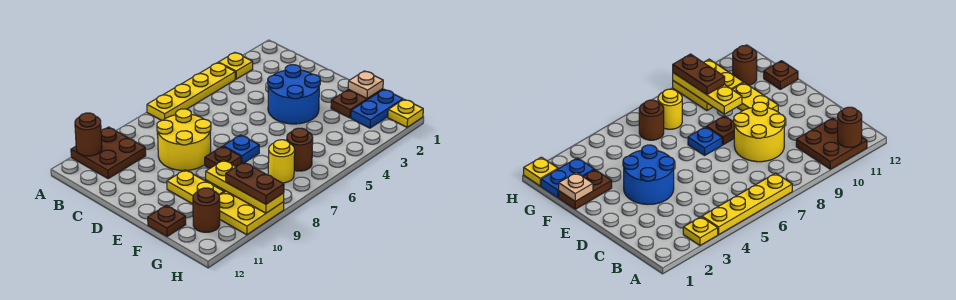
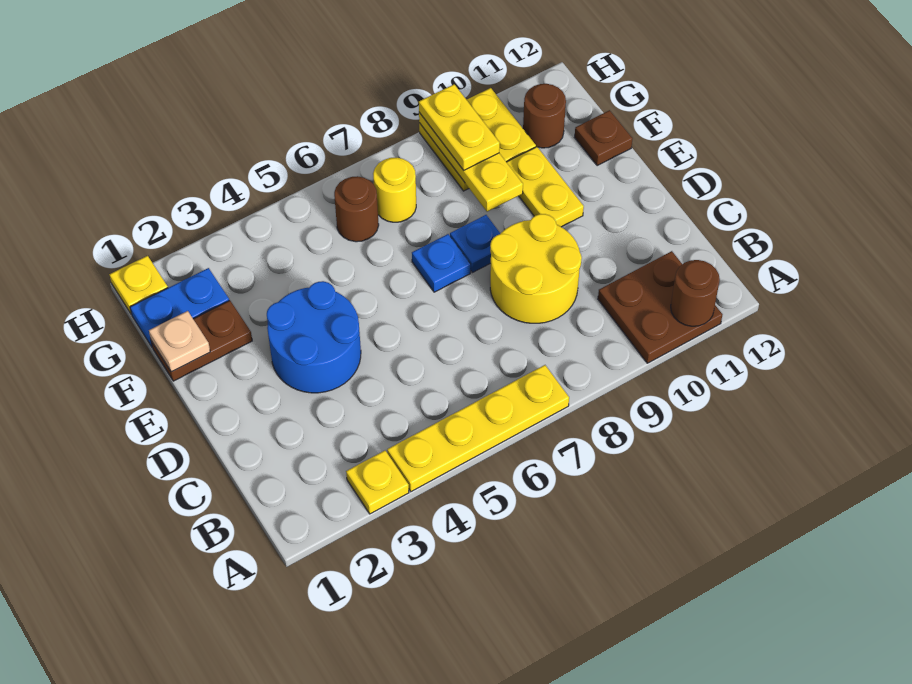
brown plate E8 level 1 -> blue plate E8 level 1
brown plate G9:H9 level 3 -> yellow plate G9:H9 level 3

